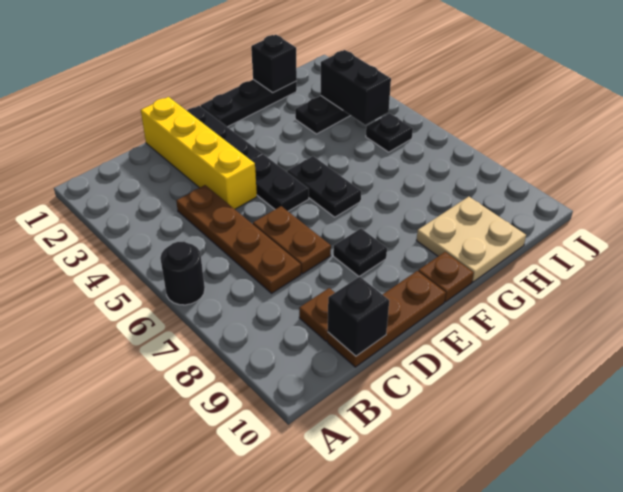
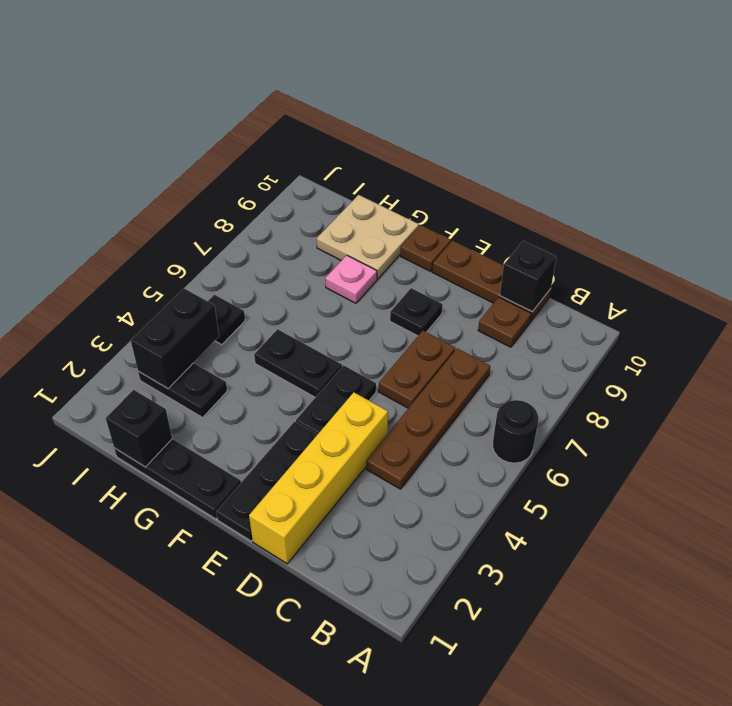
black plate F5:F6 level 1 -> black plate F5:G5 level 1
none -> pink plate G8 level 1

